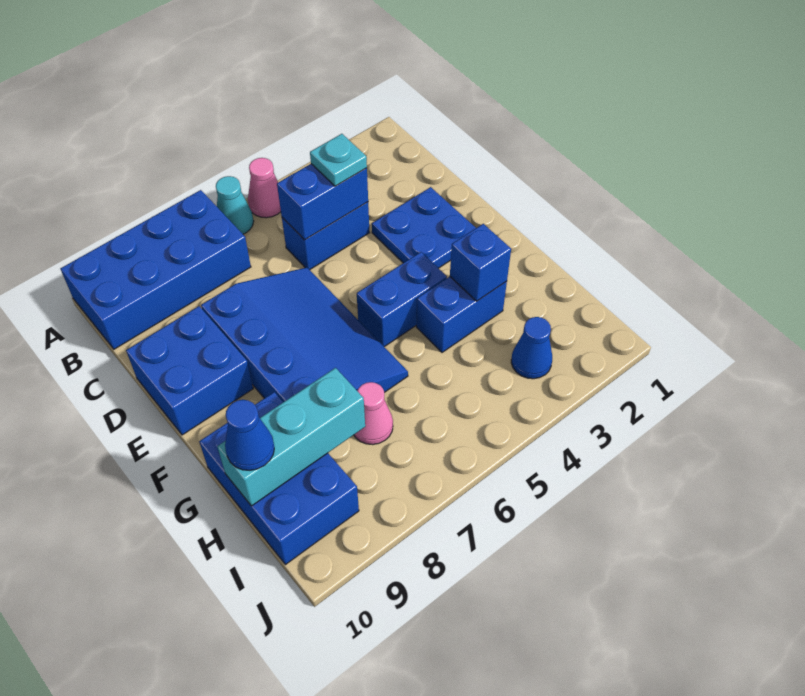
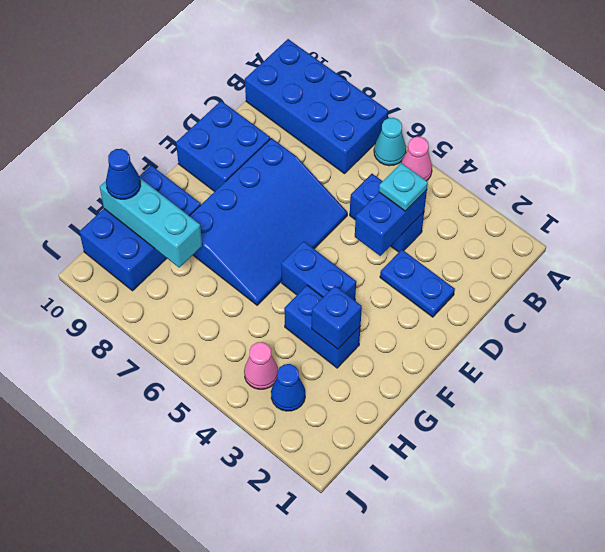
blue brick C4:C5 level 2 -> blue brick C4:D4 level 2
blue plate D2:E3 level 1 -> blue plate D2:D3 level 1
pink cone H7 level 1 -> pink cone I4 level 1

